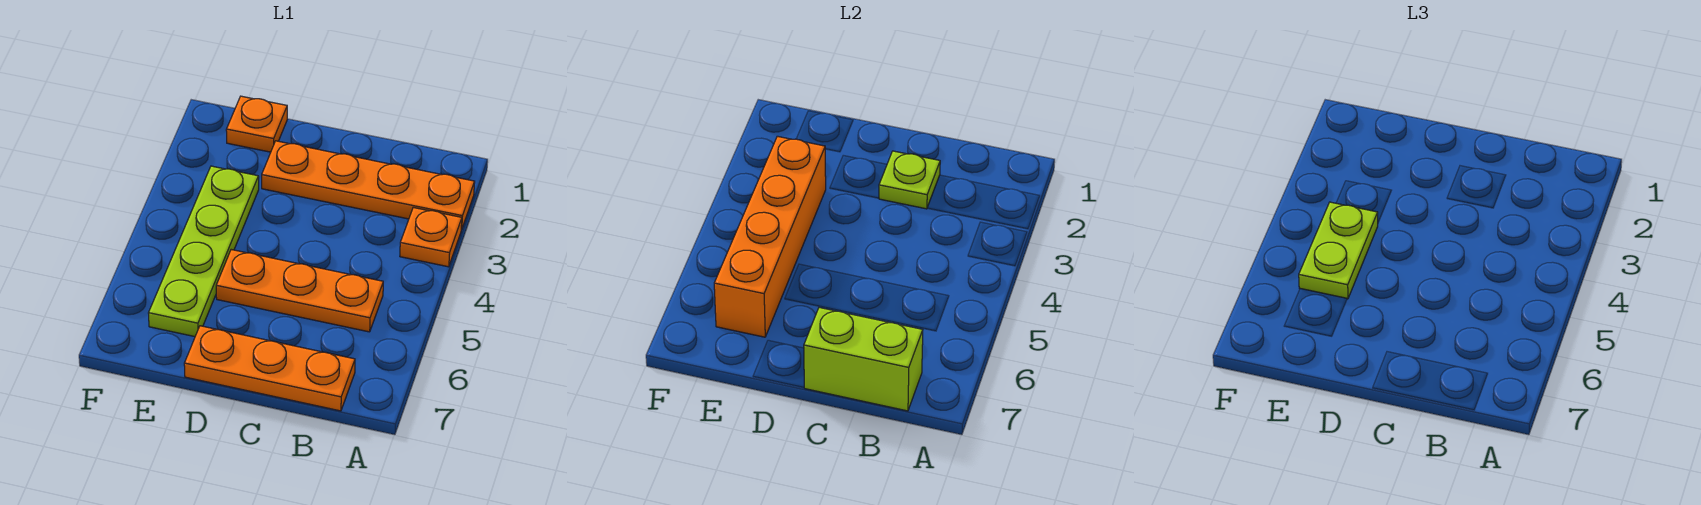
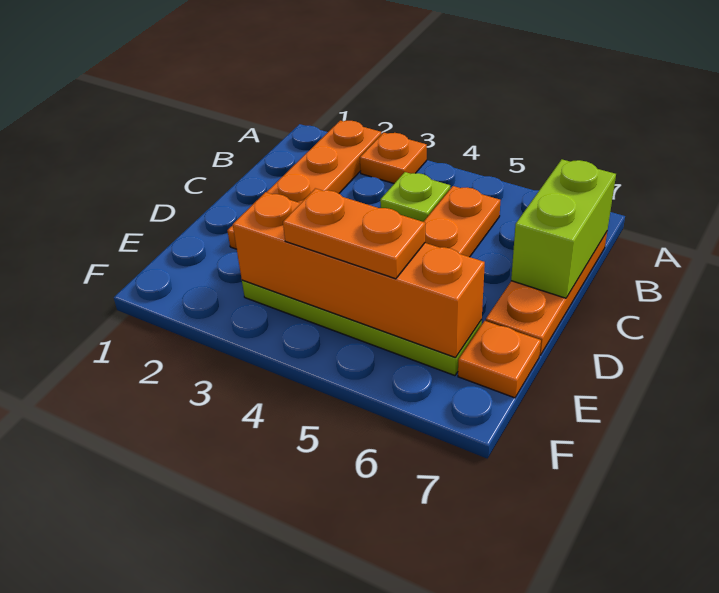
lime plate C2 level 2 -> lime plate B4 level 1
orange plate E1 level 1 -> orange plate E7 level 1
lime plate E4:E5 level 3 -> orange plate E4:E5 level 3

